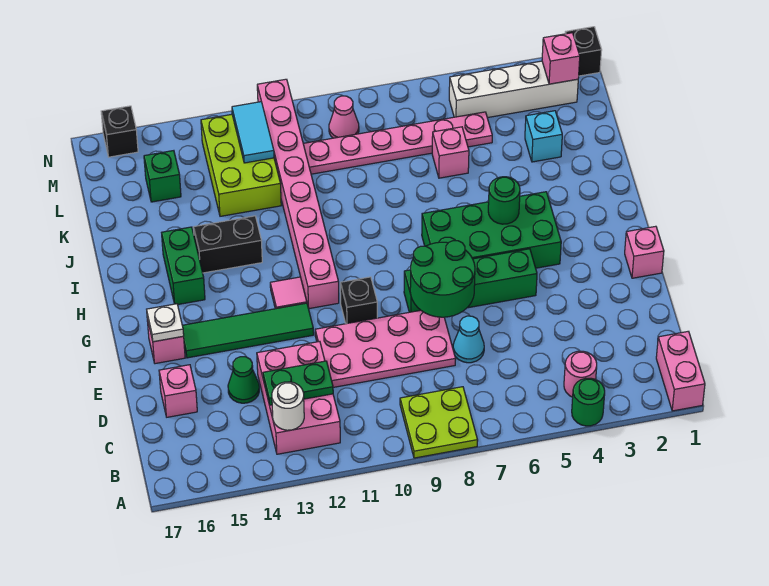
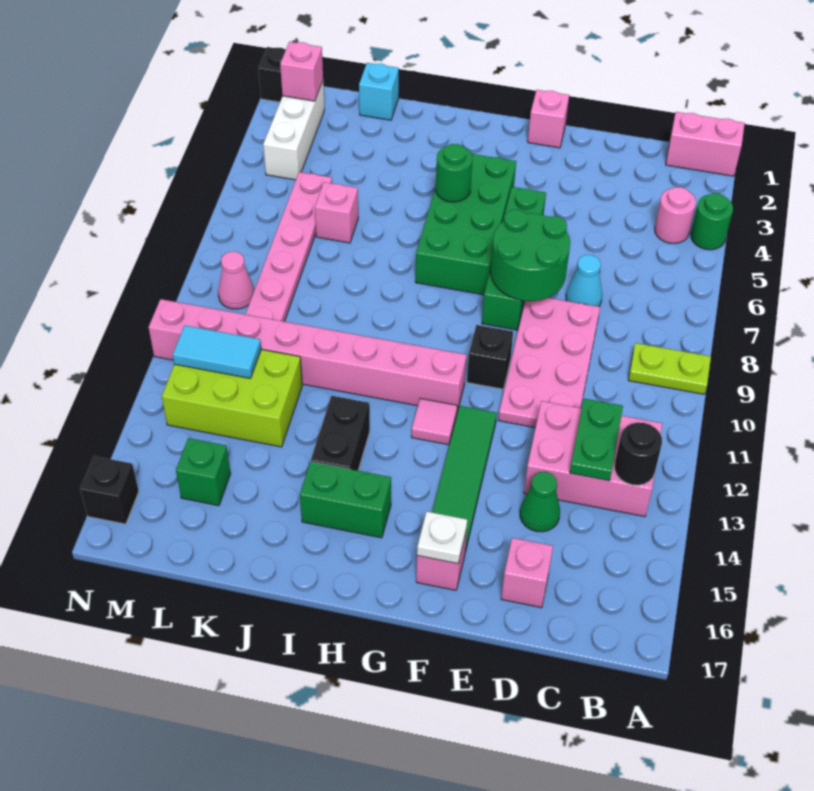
lime plate A8:B9 level 1 -> lime plate A9:B9 level 1
white round brick B13 level 2 -> black round brick B13 level 2
cyan brick K3 level 1 -> cyan brick K1 level 1
white brick M2:M5 level 1 -> white brick M2:M4 level 1

